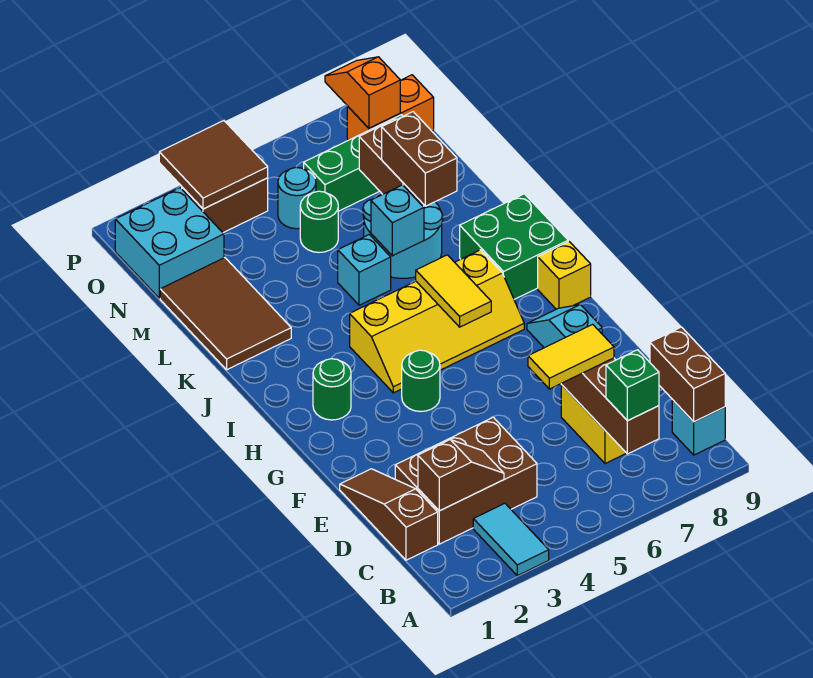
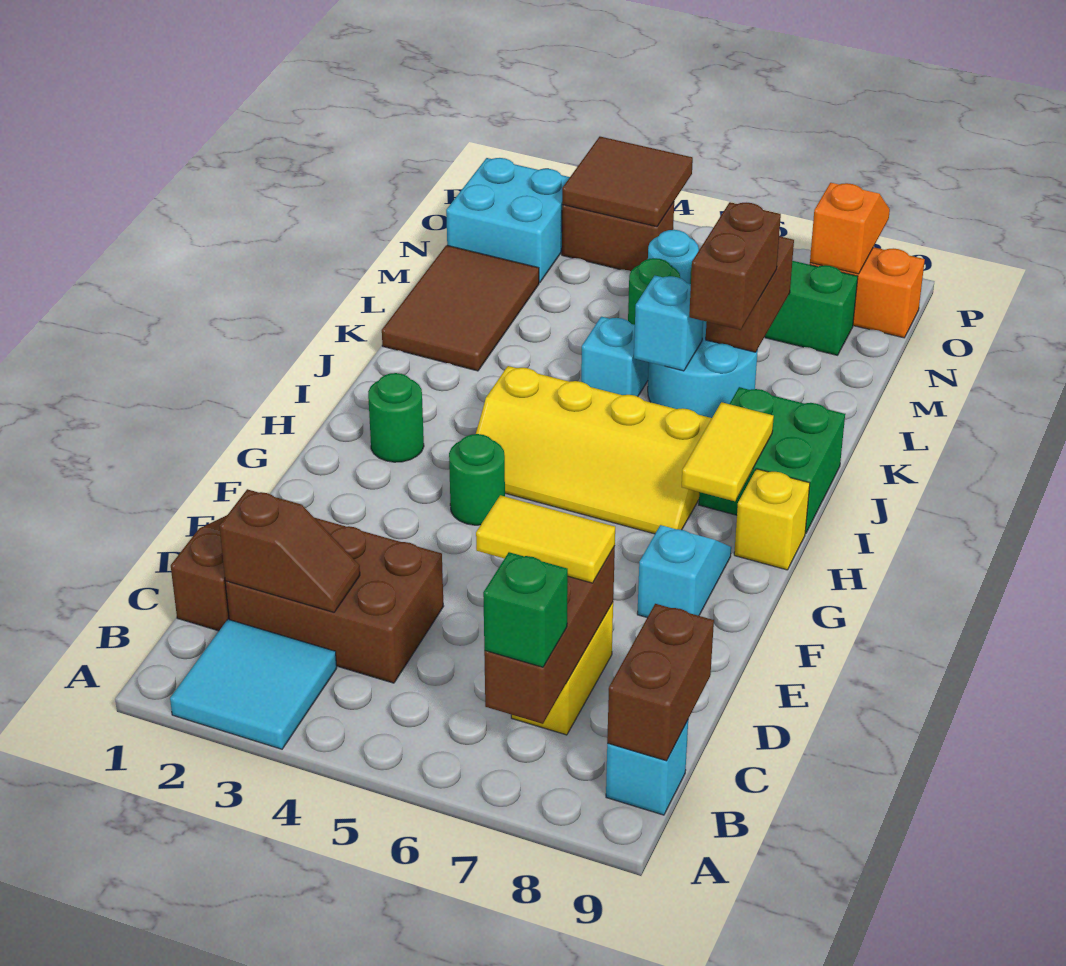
cyan tile A3:B3 level 1 -> cyan tile A2:B3 level 1
yellow tile H6:I6 level 2 -> yellow tile H8:I8 level 2

